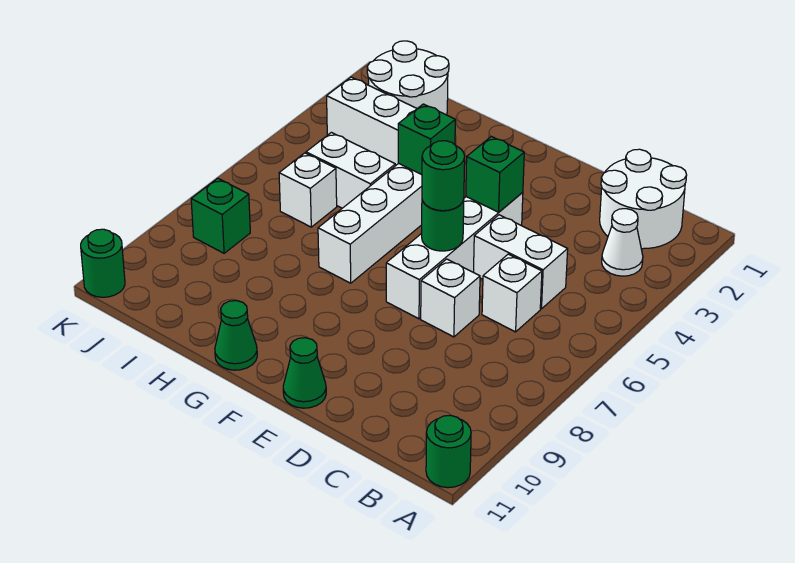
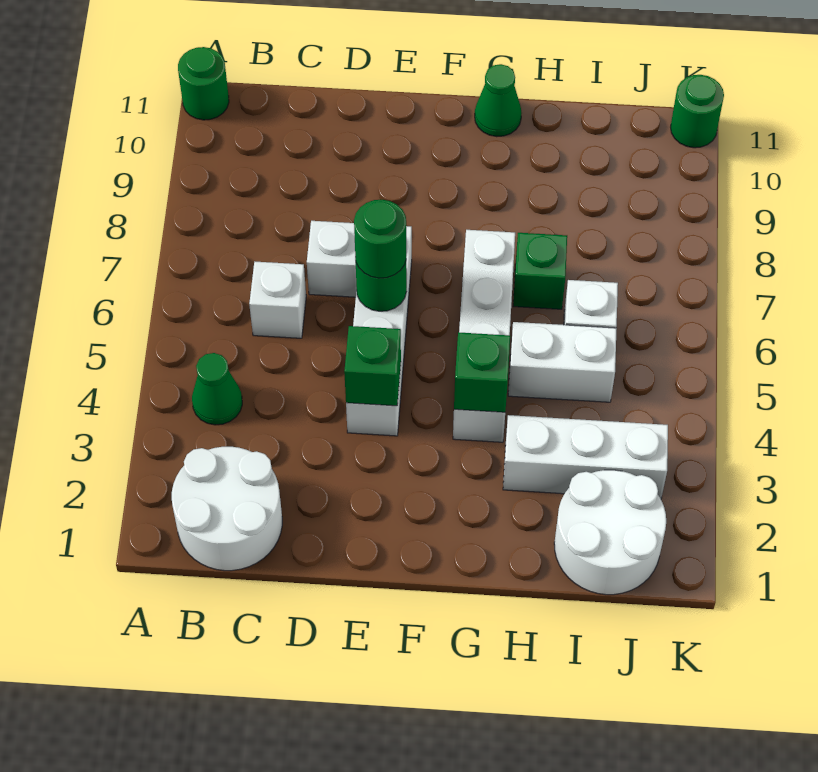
white cone B3 level 1 -> none
white brick C5:D5 level 1 -> none
green cone E11 level 1 -> green cone B4 level 1
green brick J8 level 1 -> green brick H7 level 1

